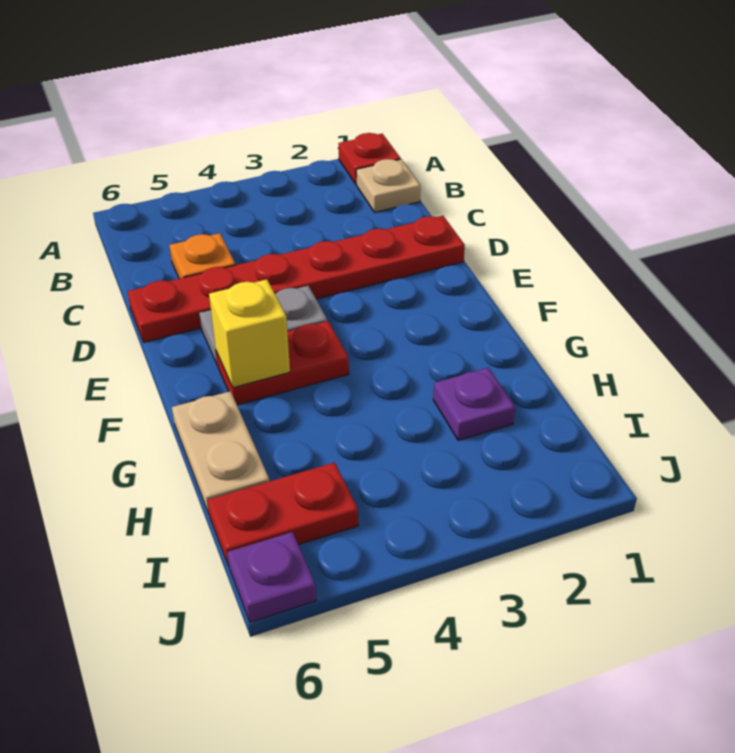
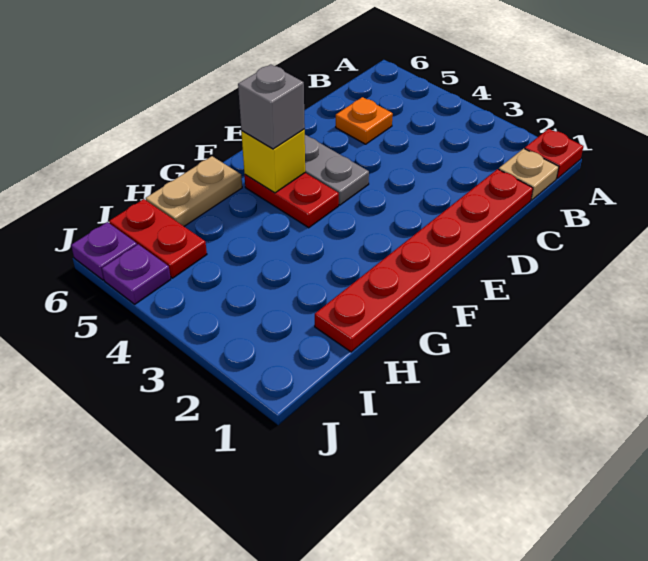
red plate D1:D6 level 1 -> red plate C1:H1 level 1
none -> grey brick F5 level 3
purple plate H2 level 1 -> purple plate J5 level 1

